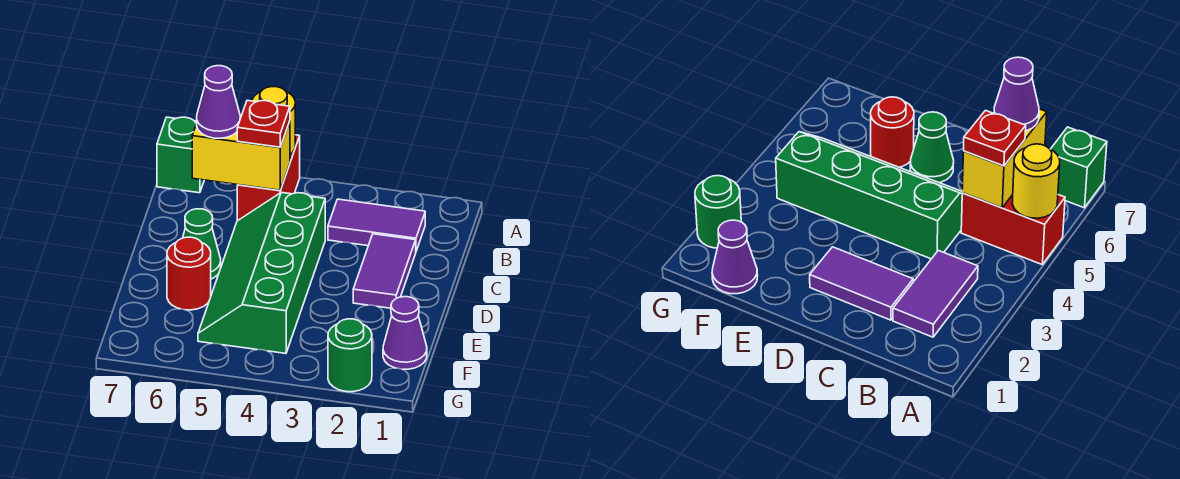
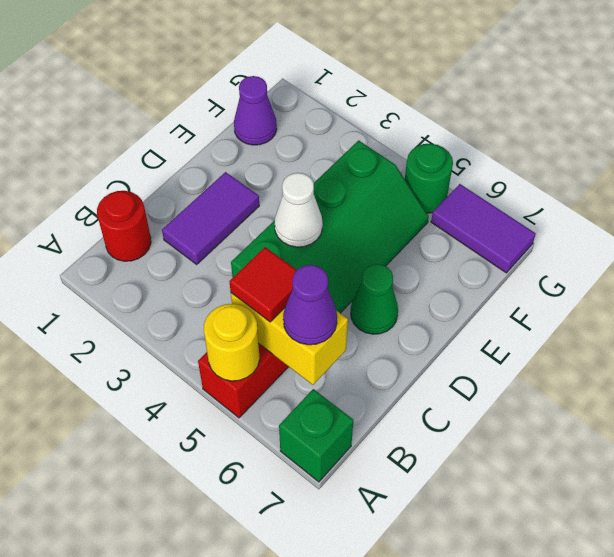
purple tile B2:B3 level 1 -> purple tile G6:G7 level 1
red plate B5 level 3 -> red tile B5 level 3
none -> white cone D4 level 2
red round brick E6 level 1 -> red round brick B1 level 1
green round brick G2 level 1 -> green round brick G5 level 1

